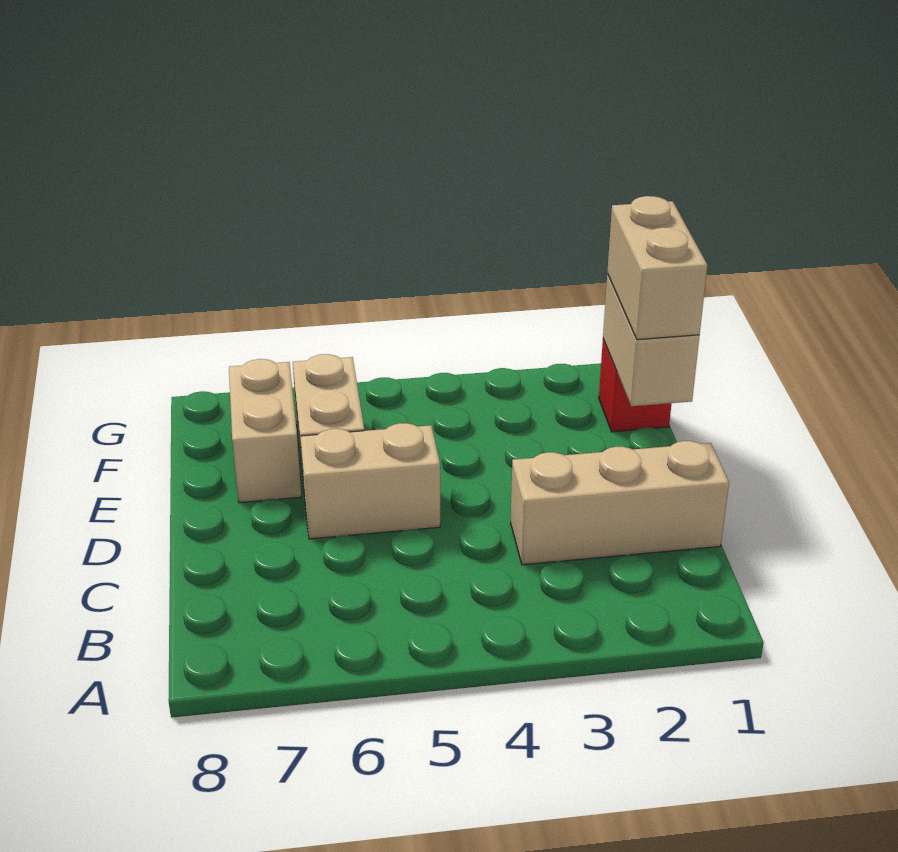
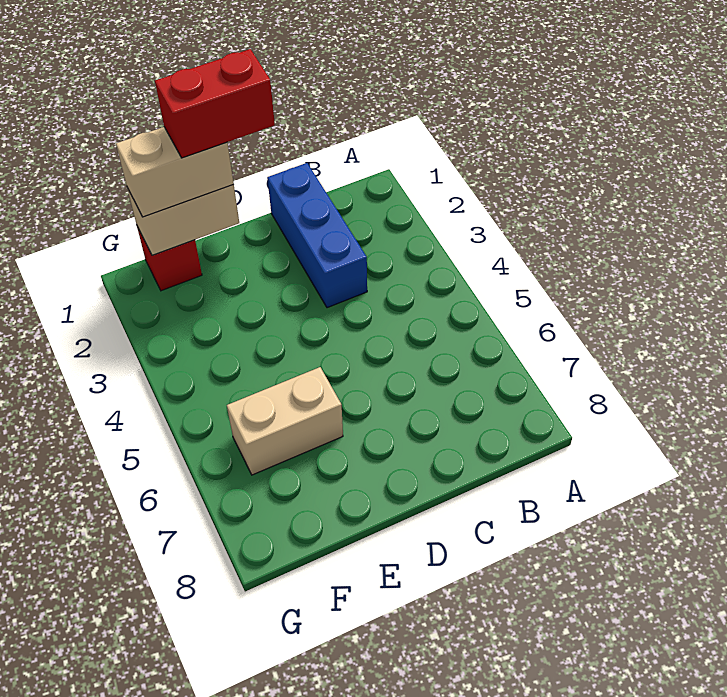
tan brick C1:C3 level 1 -> blue brick C1:C3 level 1
none -> red brick D1:E1 level 4
tan brick D5:D6 level 1 -> none
tan brick E7:F7 level 1 -> none

